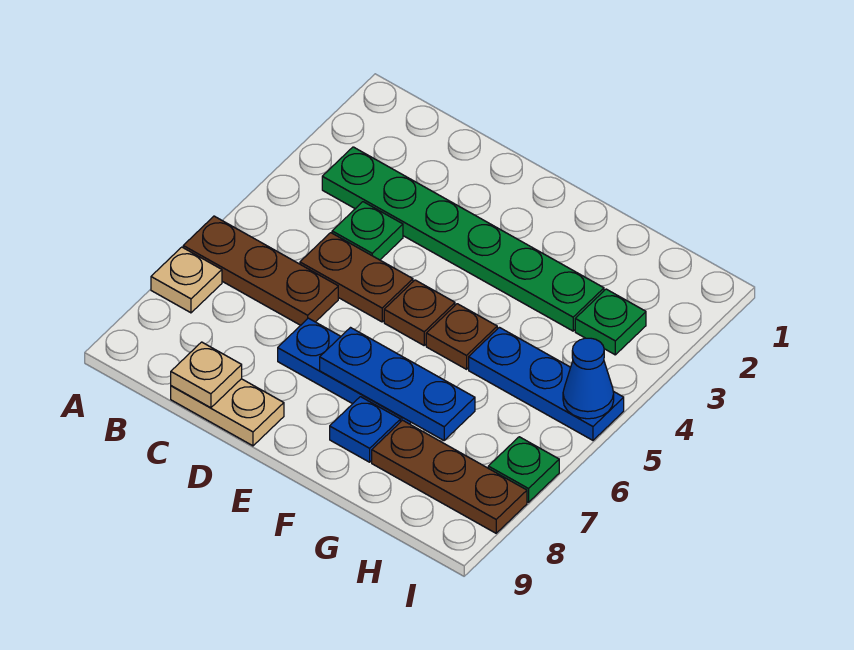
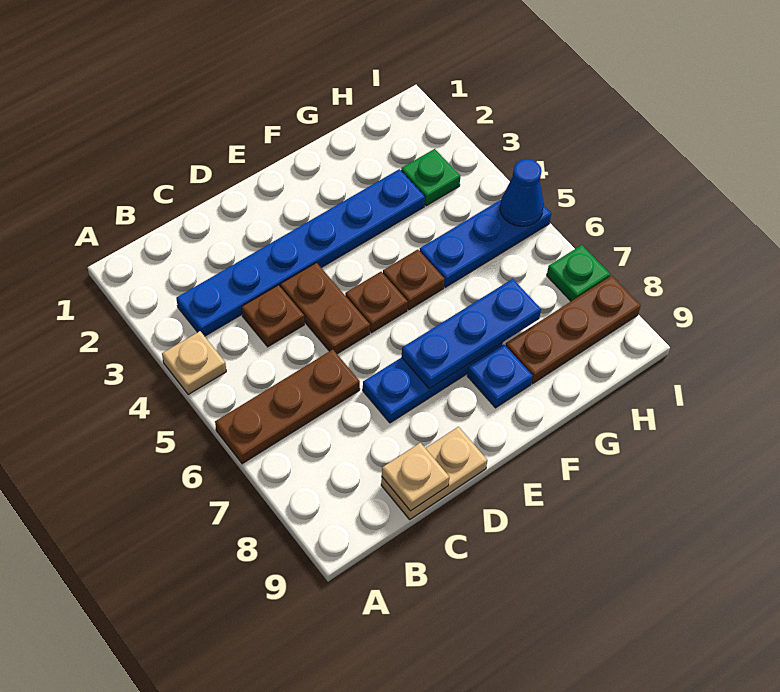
tan plate A7 level 1 -> tan plate A4 level 1
green plate B3:G3 level 1 -> blue plate B3:G3 level 1
green plate C4 level 1 -> brown plate C4 level 1
brown plate C5:D5 level 1 -> brown plate D4:D5 level 1

